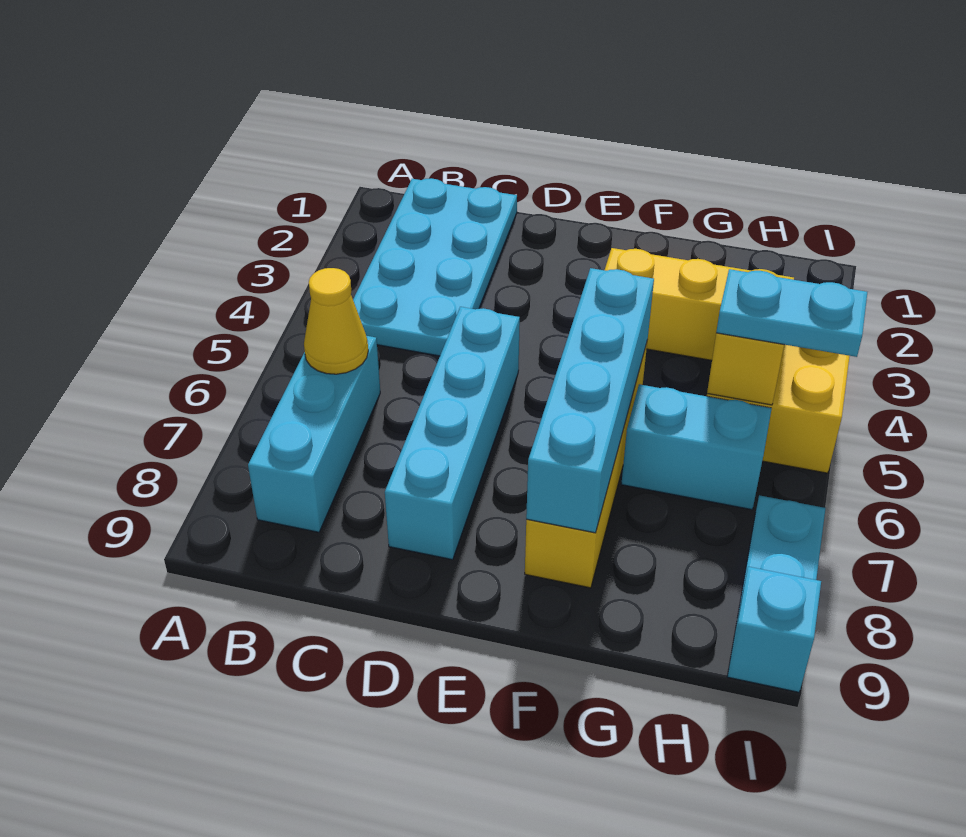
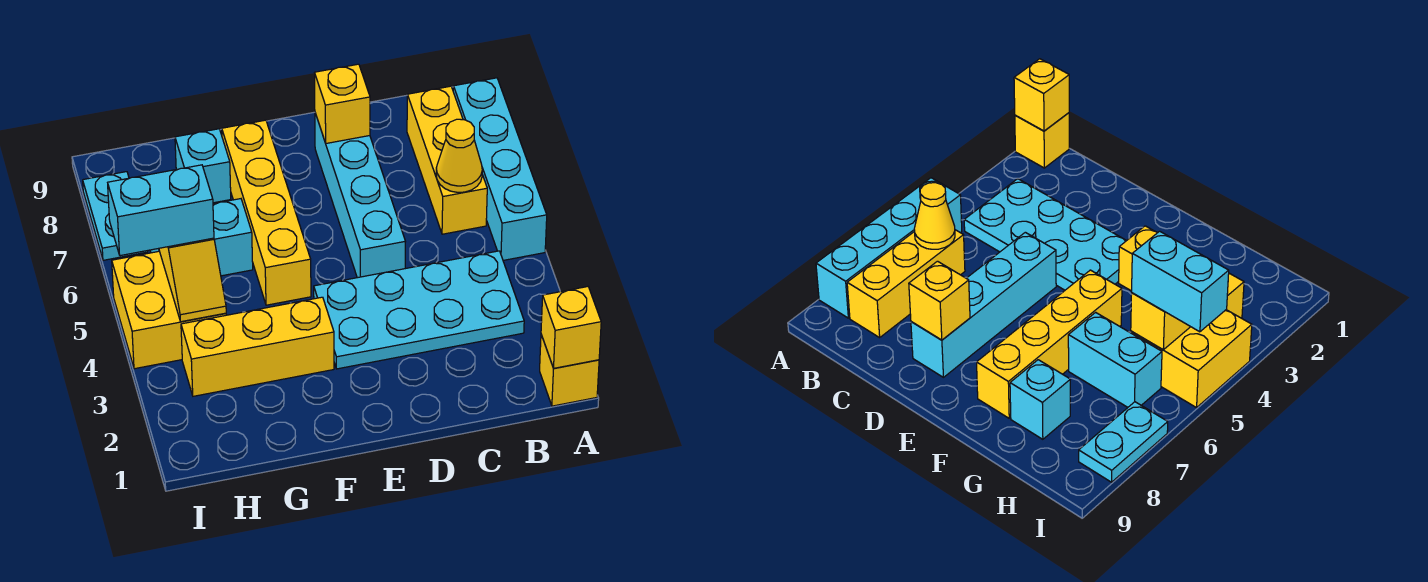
none -> yellow brick A1 level 1
none -> yellow brick A1 level 2
cyan plate B1:C4 level 1 -> cyan plate B3:E4 level 1
cyan brick B6:B8 level 1 -> yellow brick B6:B8 level 1
none -> yellow brick D8 level 2
cyan brick F5:F8 level 2 -> cyan brick A5:A8 level 1
cyan plate H5:I5 level 3 -> cyan brick H5:I5 level 3
cyan brick I9 level 1 -> cyan brick G8 level 1

